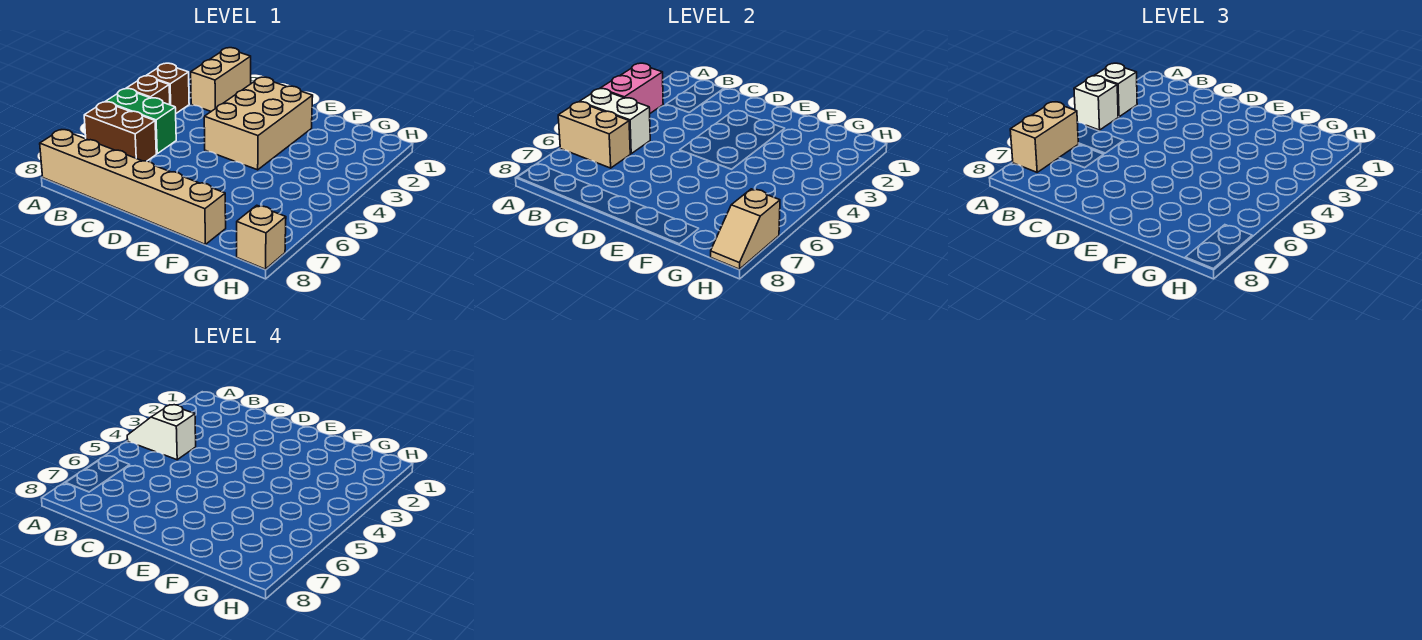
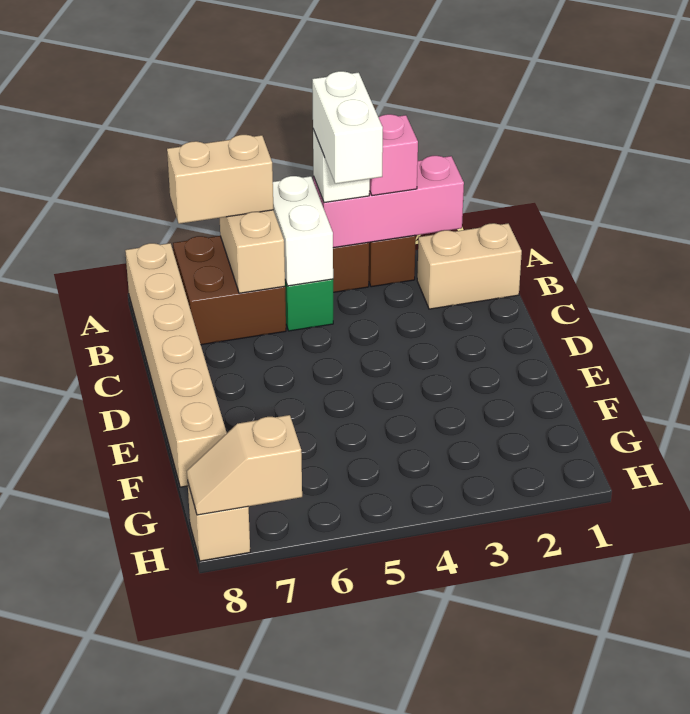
pink brick A3:A4 level 2 -> pink brick A2:A4 level 2
white brick A3 level 3 -> pink brick A3 level 3
white slope A4:B4 level 4 top B -> white brick A4:B4 level 4
brown brick A6:B6 level 1 -> brown brick A6:B7 level 1
tan brick D2:E4 level 1 -> none

